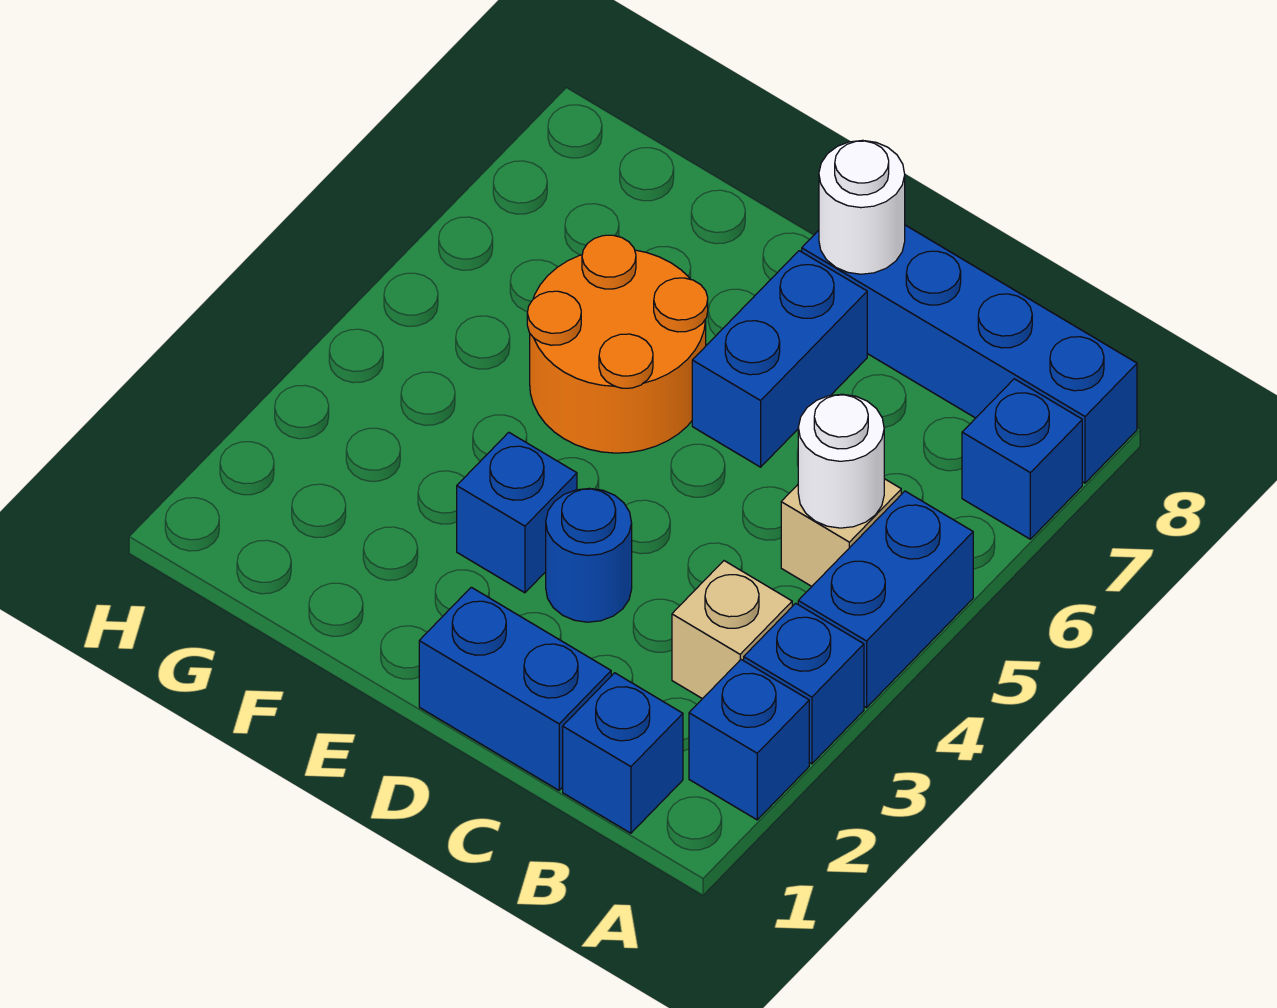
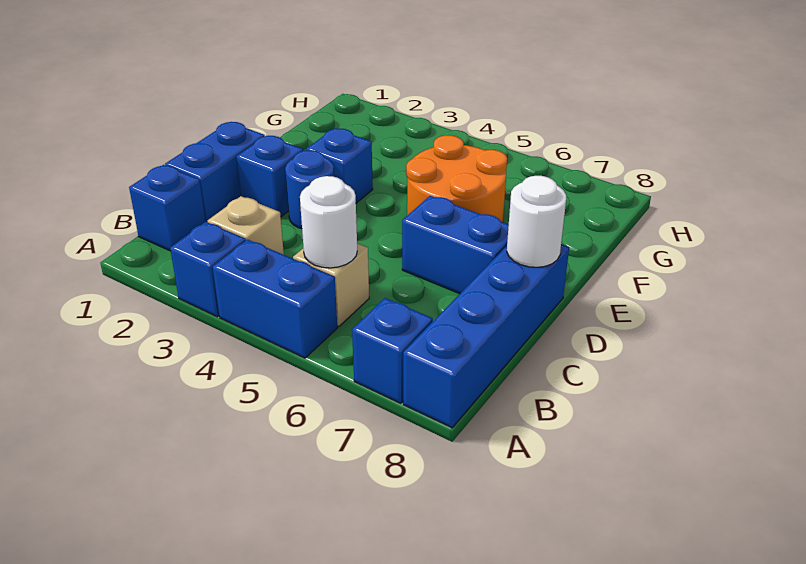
blue brick A2 level 1 -> blue brick D2 level 1

